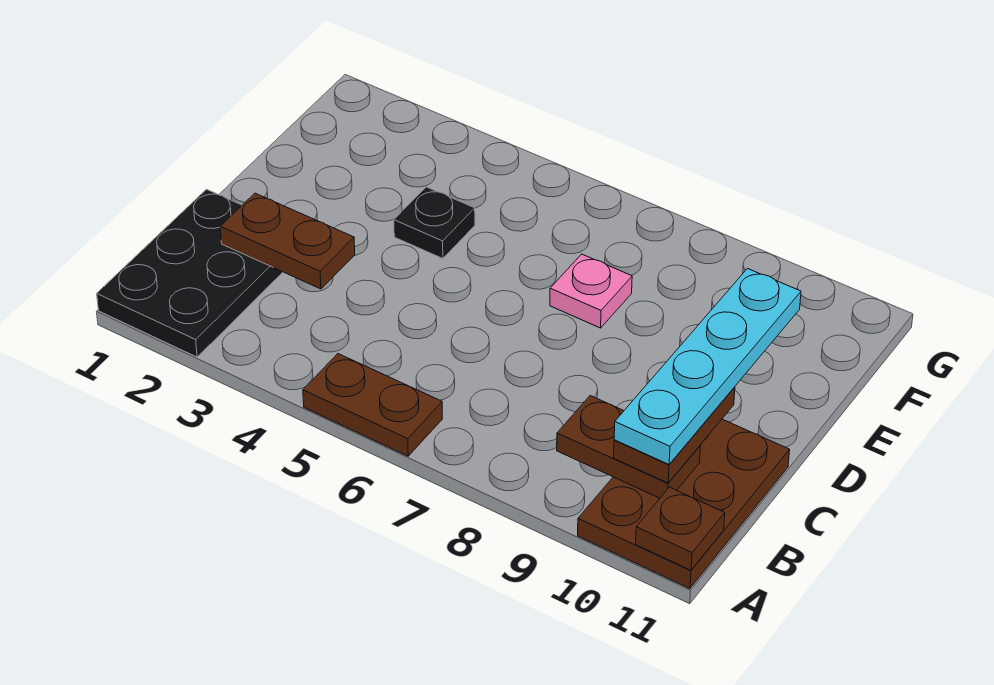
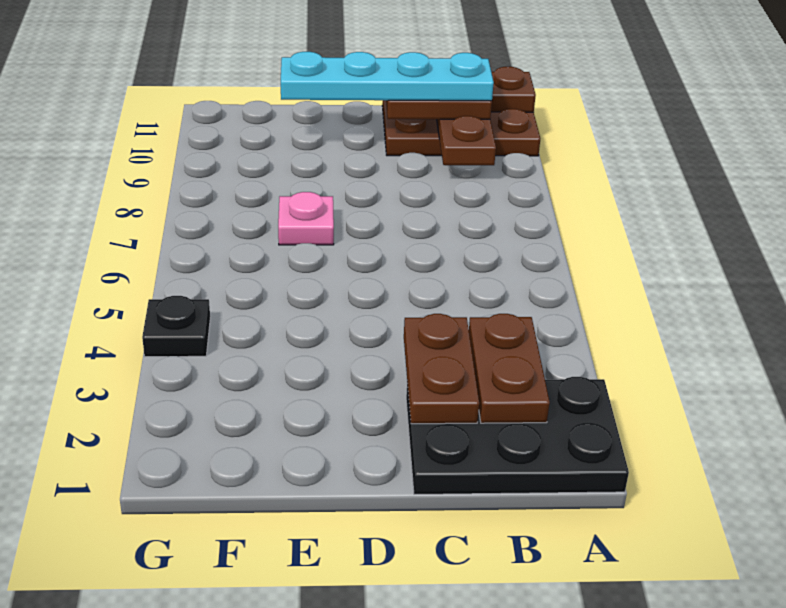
brown plate A5:A6 level 1 -> brown plate B2:B3 level 2
black plate E4 level 1 -> black plate G4 level 1

